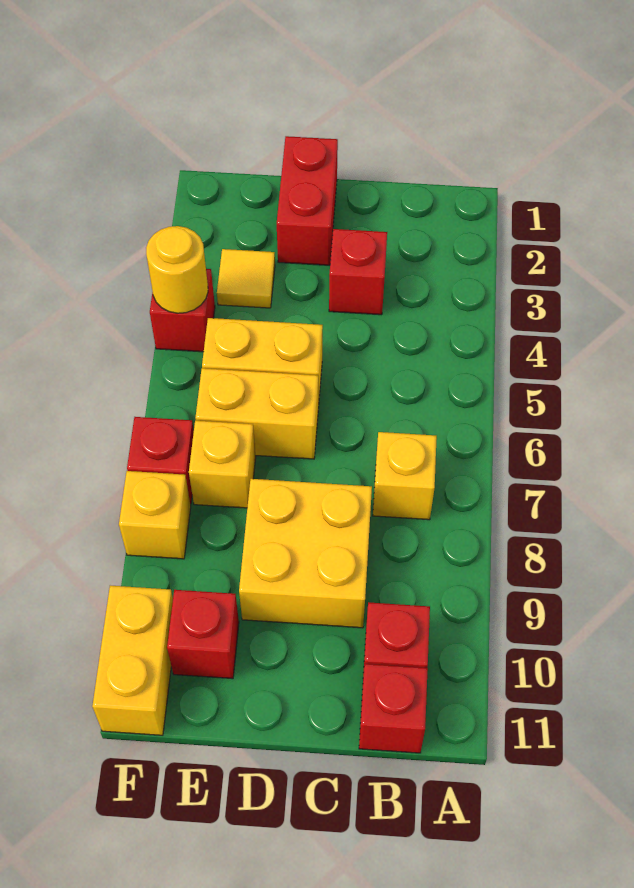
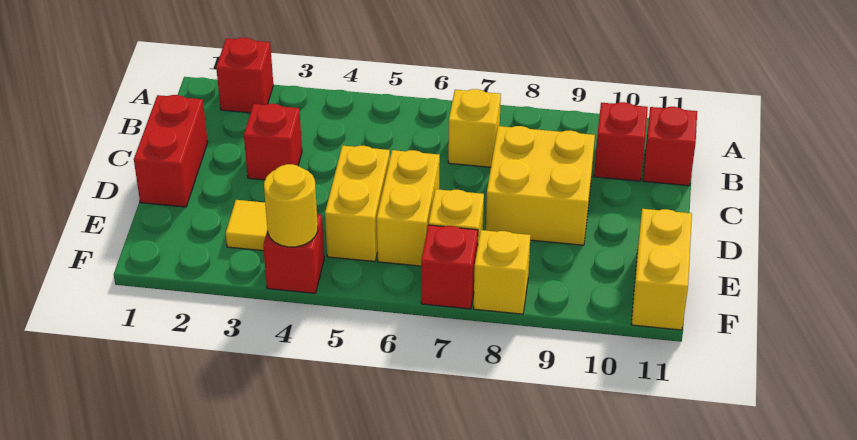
red brick D1:D2 level 1 -> red brick C1:D1 level 1
red brick E10 level 1 -> red brick A2 level 1
yellow brick F10:F11 level 1 -> yellow brick E11:F11 level 1

